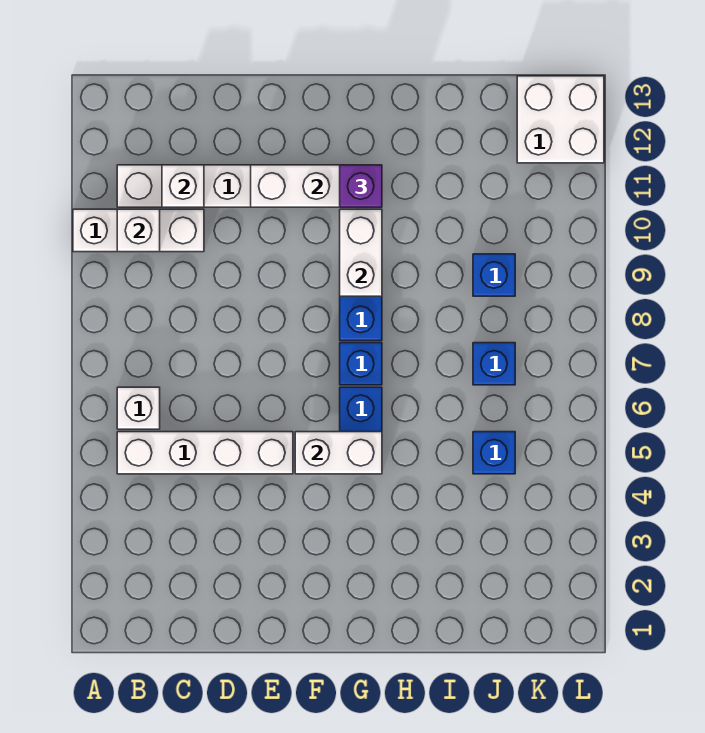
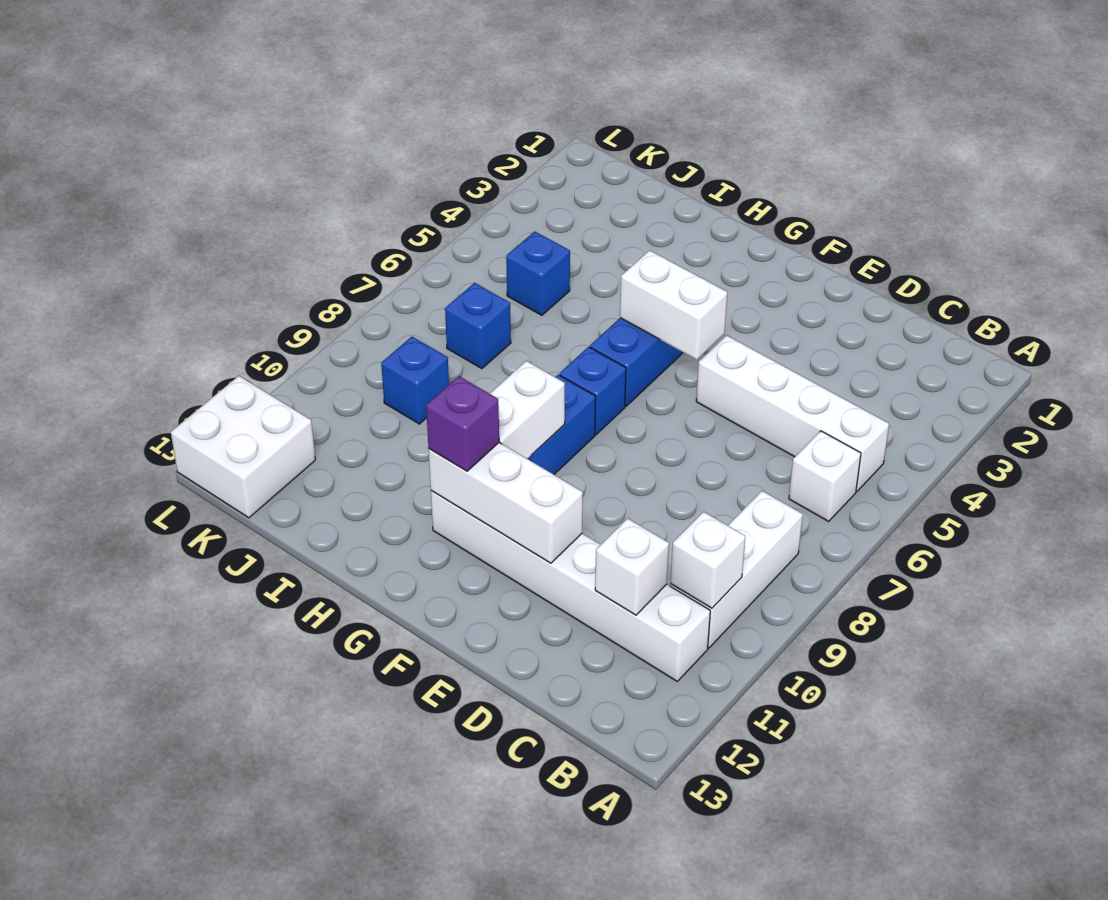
white brick A10:C10 level 1 -> white brick B8:B10 level 1

